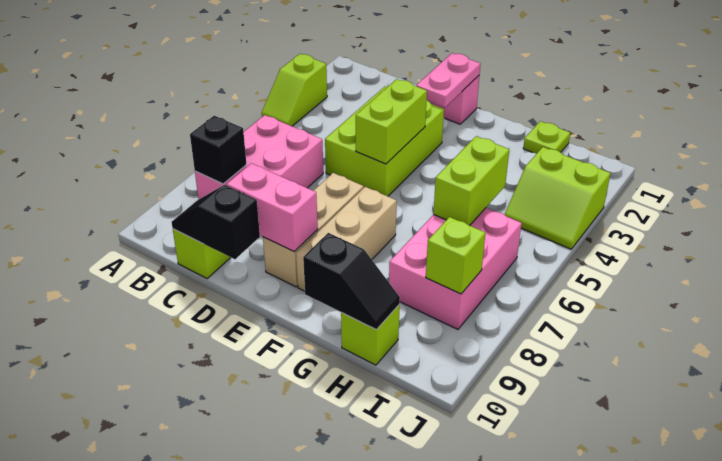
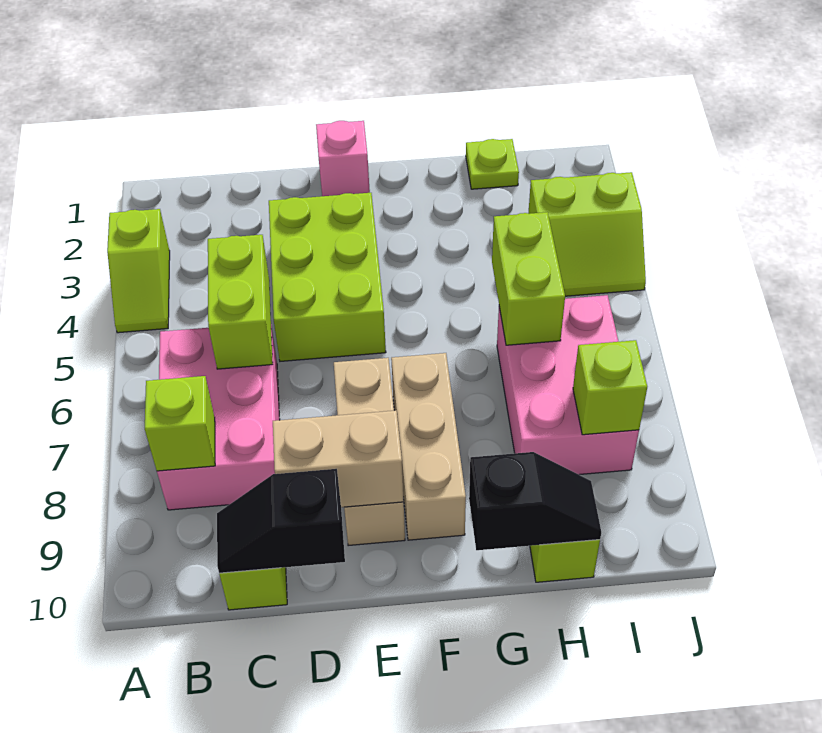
black brick B8 level 2 -> lime brick B8 level 2
pink brick D9:E9 level 2 -> tan brick D9:E9 level 2
pink plate E1:E2 level 2 -> none
lime brick E4:E5 level 2 -> lime brick C5:C6 level 2

